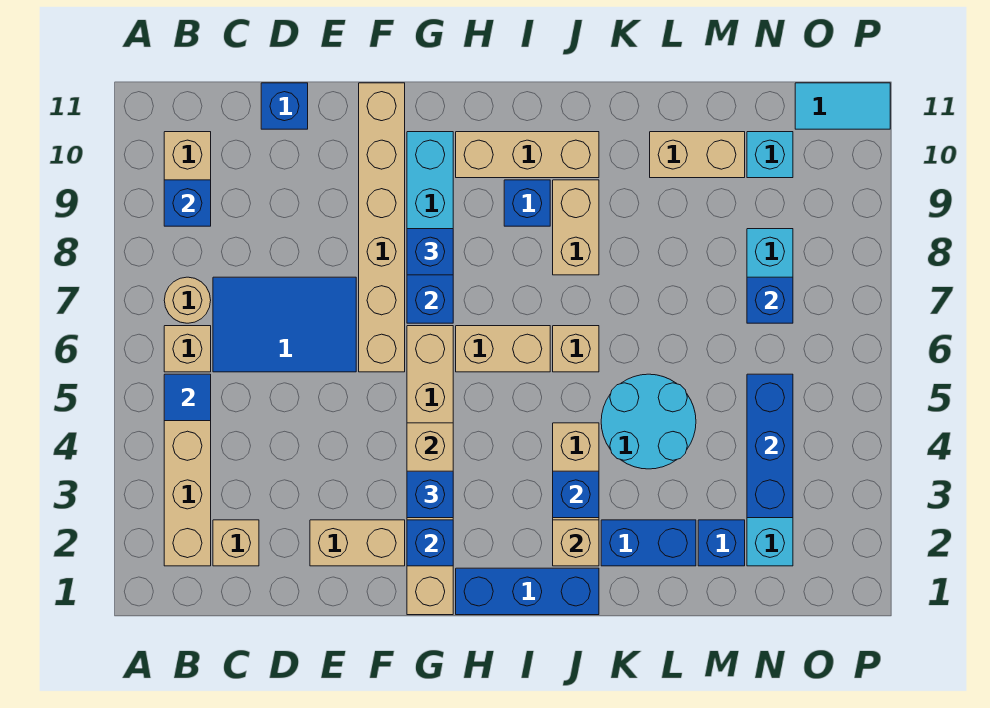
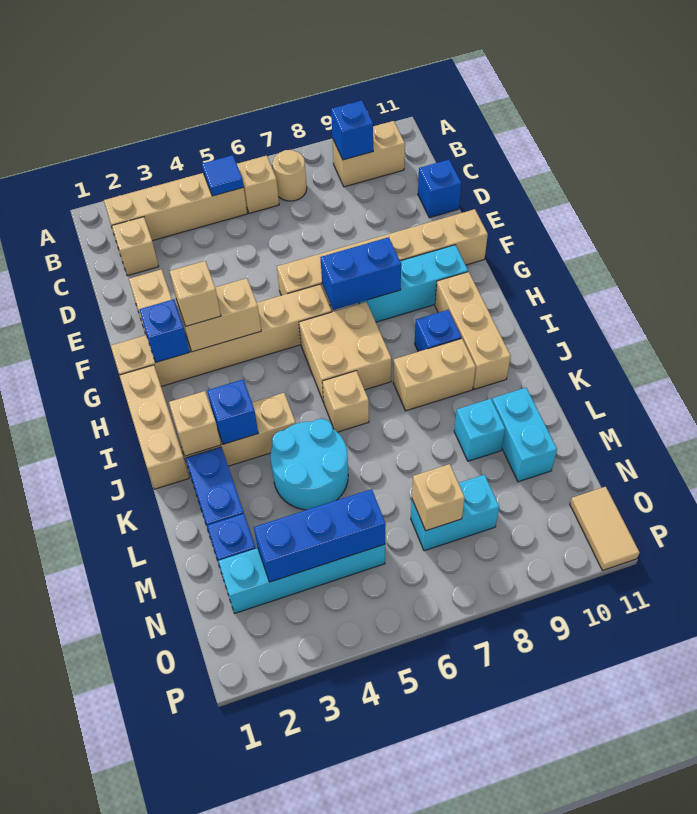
blue tile C6:E7 level 1 -> none
blue brick G3 level 3 -> tan brick G3 level 3
blue brick G8 level 3 -> none
blue brick H1:J1 level 1 -> tan brick H1:J1 level 1
tan brick H6:I6 level 1 -> tan brick H6:I7 level 1
tan brick L10:M10 level 1 -> cyan brick L10:M10 level 1
blue brick N7 level 2 -> tan brick N7 level 2
cyan brick N10 level 1 -> cyan brick L9 level 1
cyan tile O11:P11 level 1 -> tan tile O11:P11 level 1

